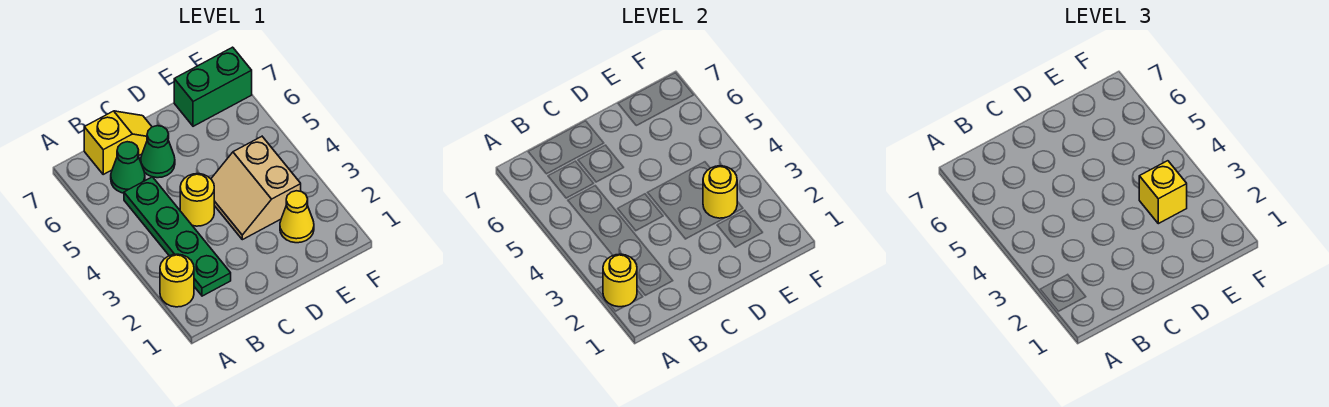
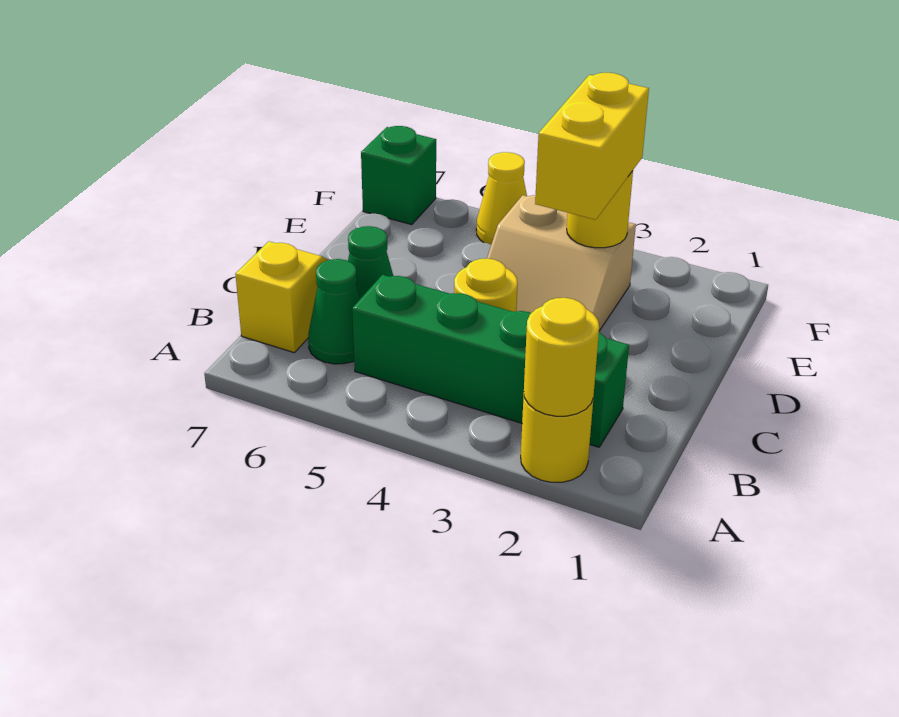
green plate B2:B5 level 1 -> green brick B2:B5 level 1
yellow cone E2 level 1 -> yellow cone F5 level 1
yellow brick E3 level 3 -> yellow brick D3:E3 level 3
green brick E7:F7 level 1 -> green brick F7 level 1

